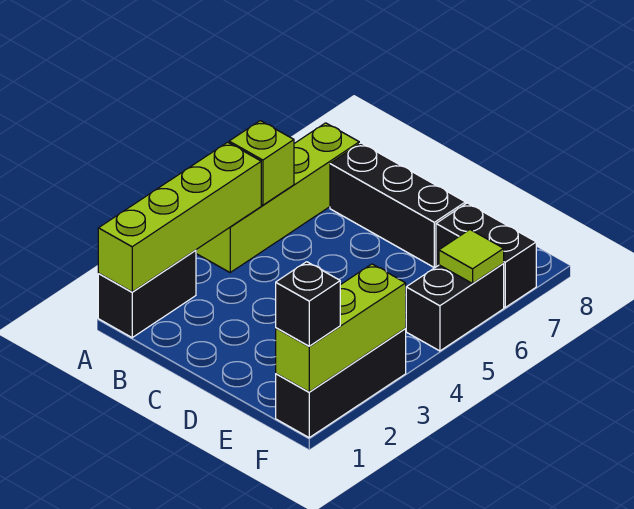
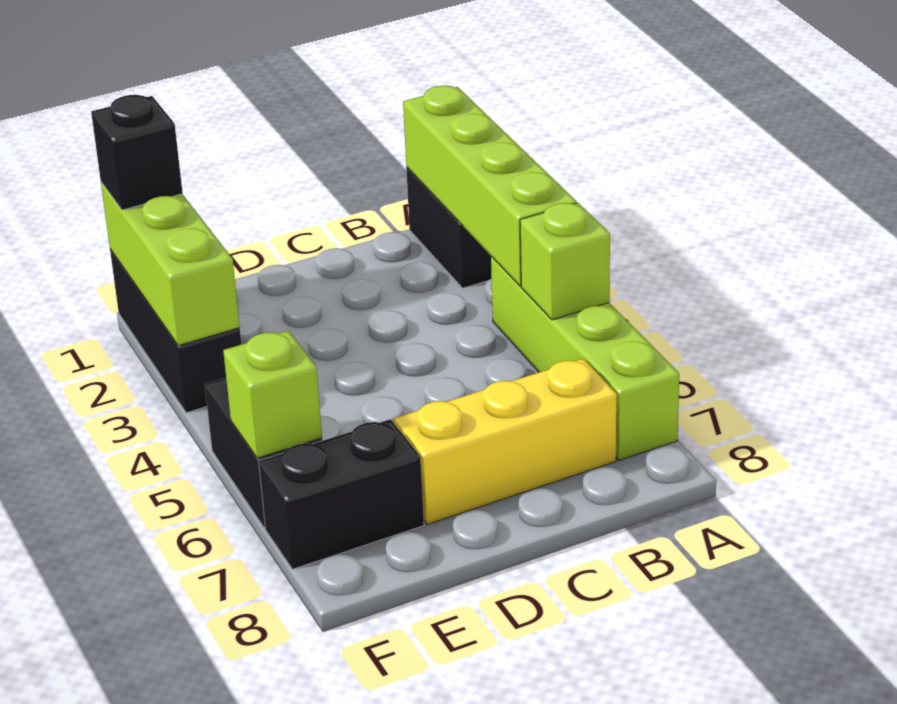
black brick B7:D7 level 1 -> yellow brick B7:D7 level 1
lime tile F6 level 2 -> lime brick F6 level 2

